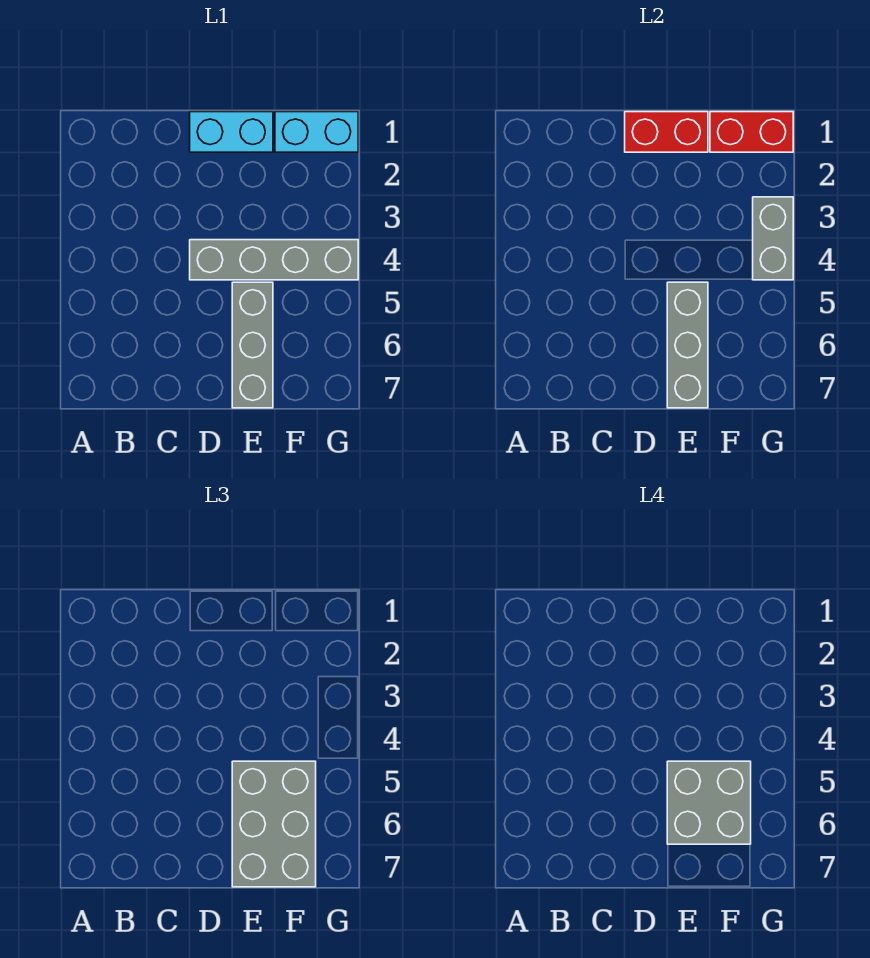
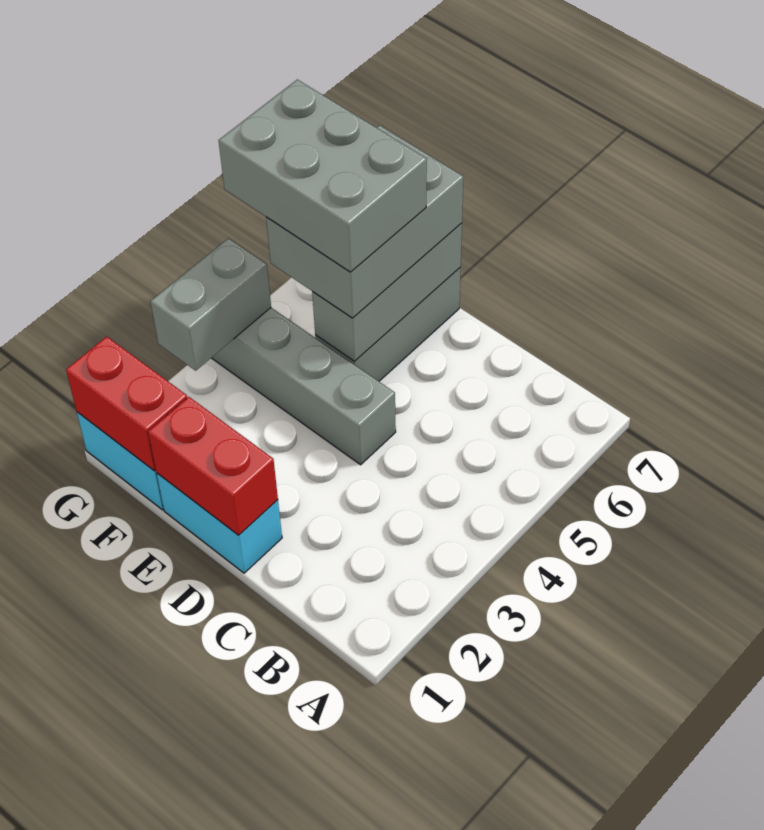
grey brick E5:F6 level 4 -> grey brick E5:G6 level 4

